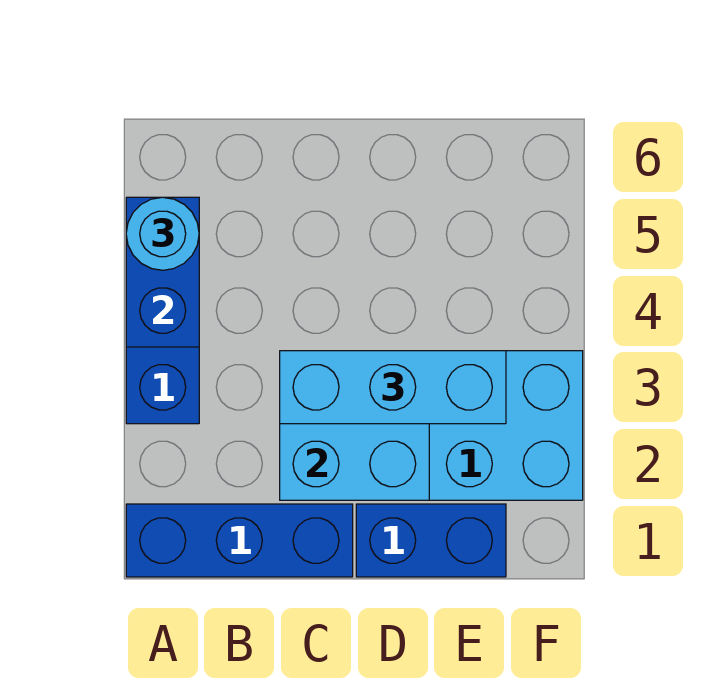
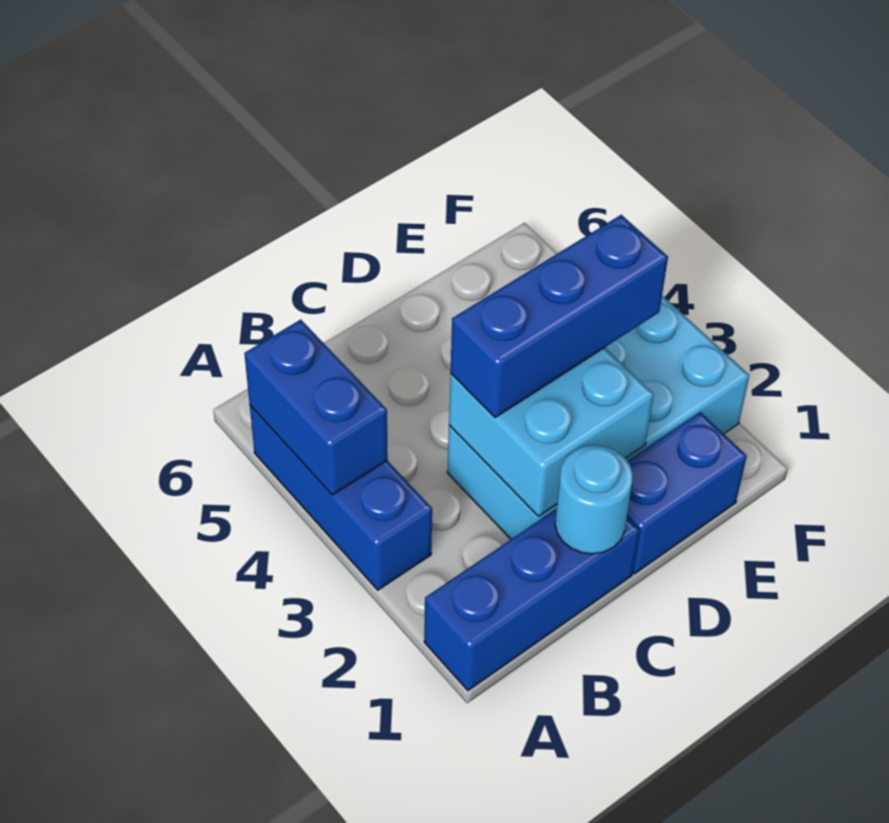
cyan round brick A5 level 3 -> cyan round brick C1 level 2
cyan brick C3:E3 level 3 -> blue brick C3:E3 level 3

